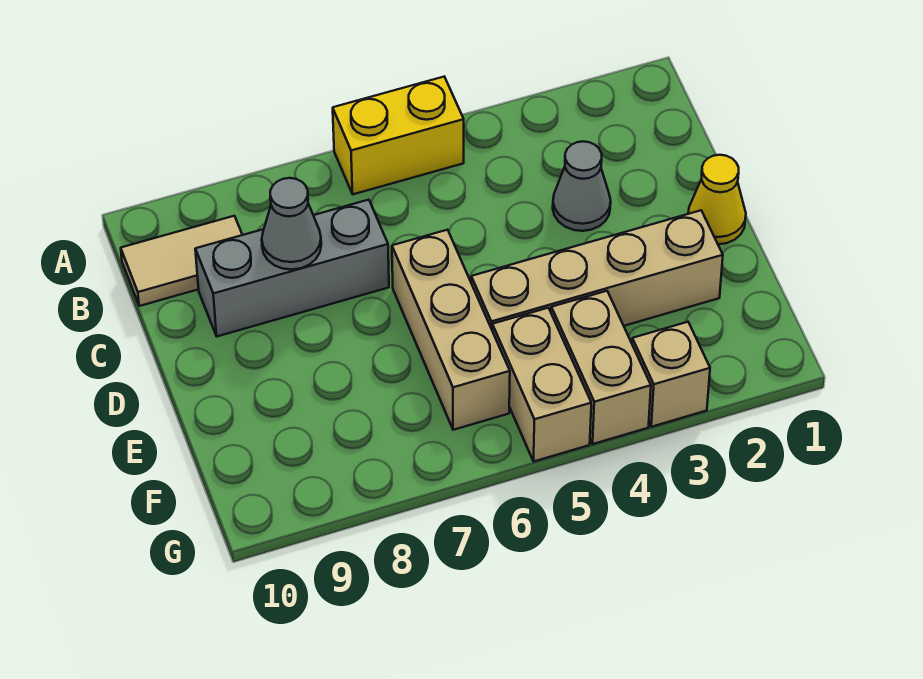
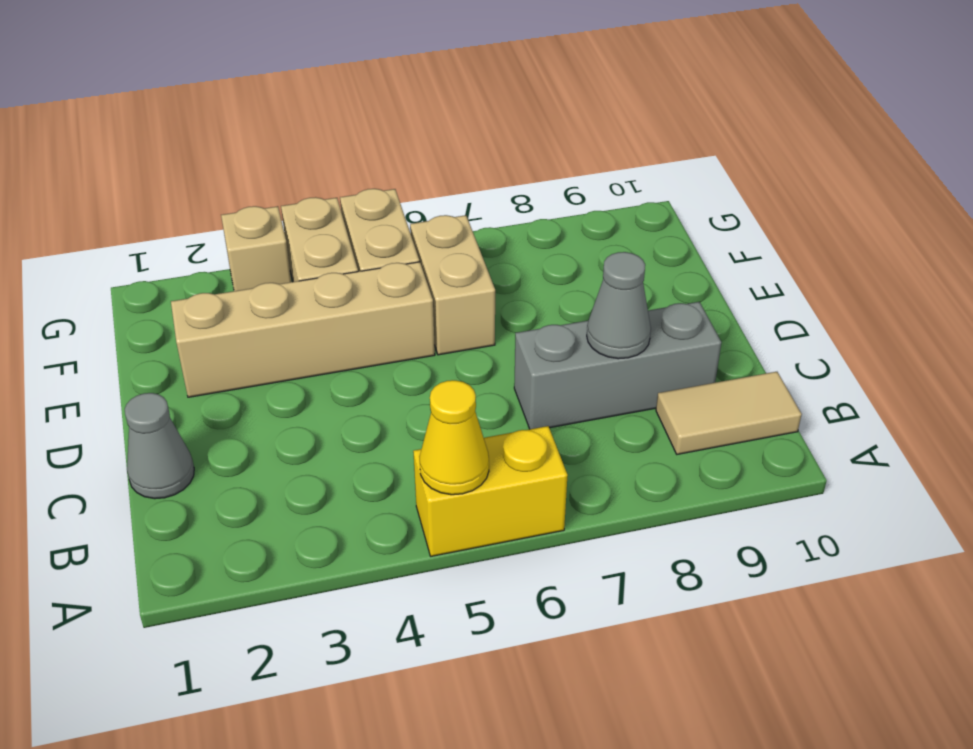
grey cone C3 level 1 -> grey cone C1 level 1
yellow cone D1 level 1 -> yellow cone A5 level 2
tan brick D6:F6 level 1 -> tan brick E6:F6 level 1

